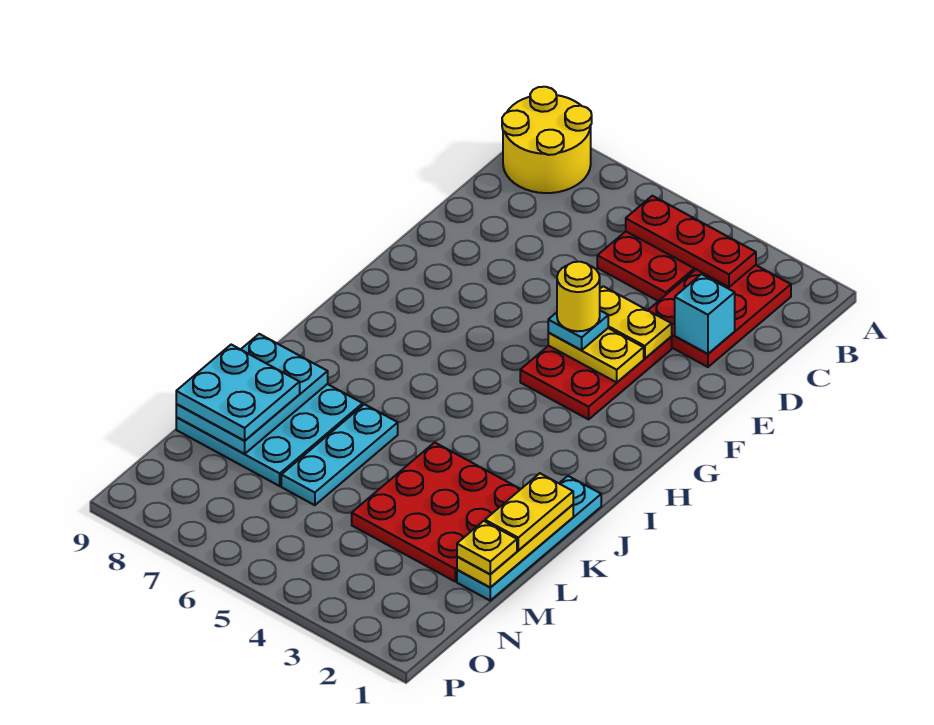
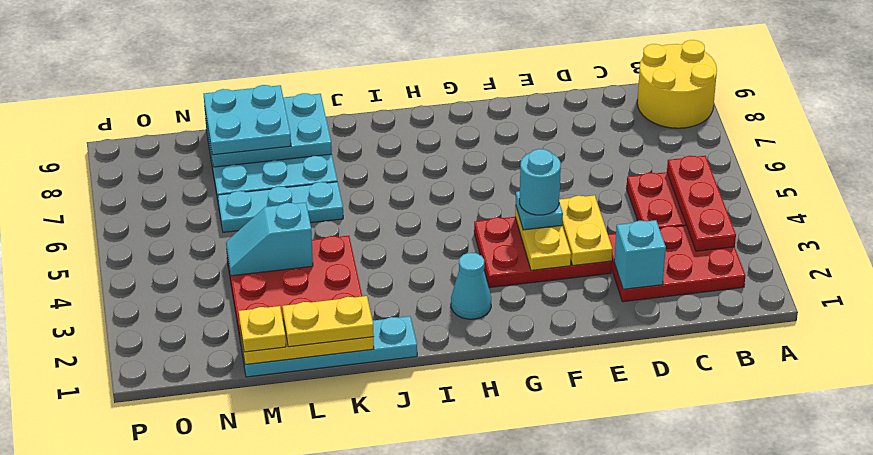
yellow round brick F4 level 4 -> cyan round brick F4 level 4
none -> cyan cone H2 level 1
none -> cyan slope L4:M4 level 2 top L

